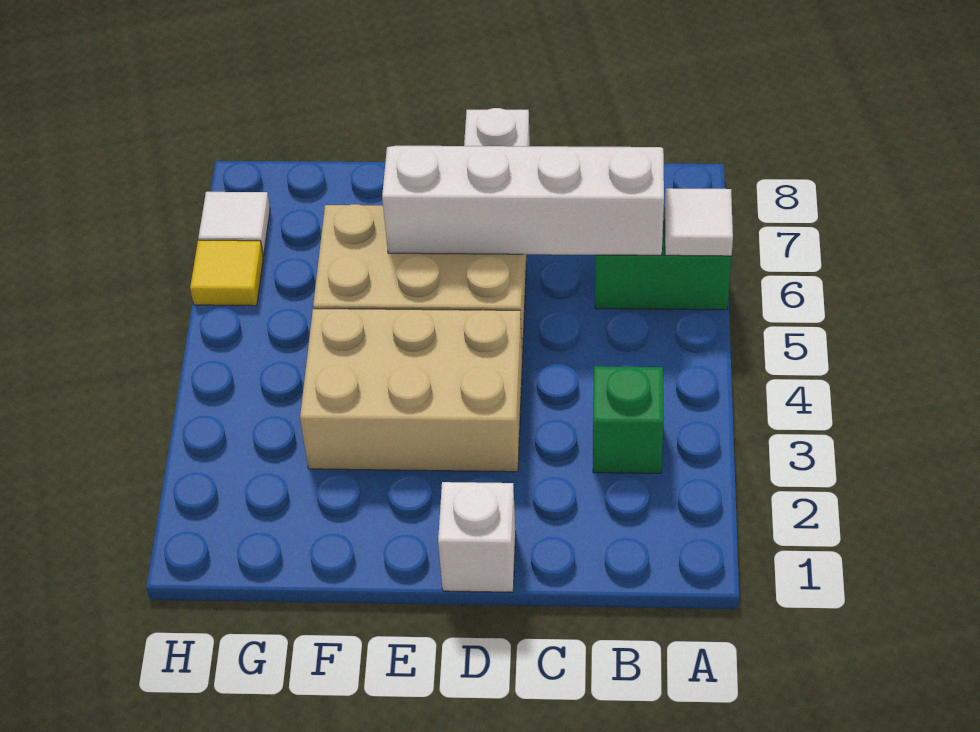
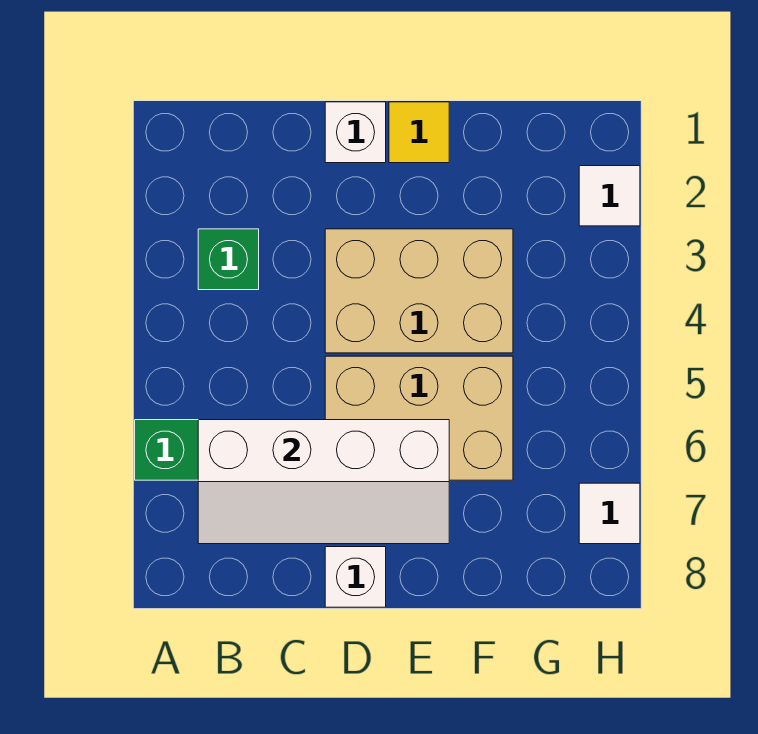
white tile A6 level 2 -> white tile H2 level 1
yellow tile H6 level 1 -> yellow tile E1 level 1

